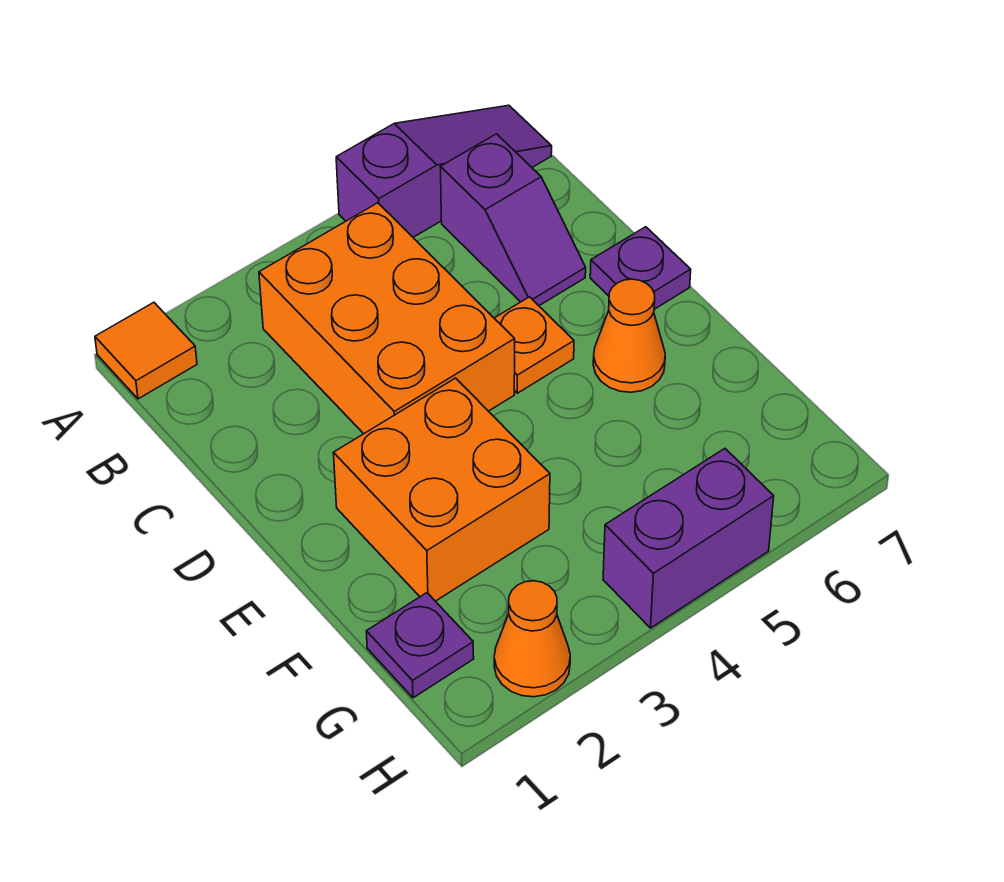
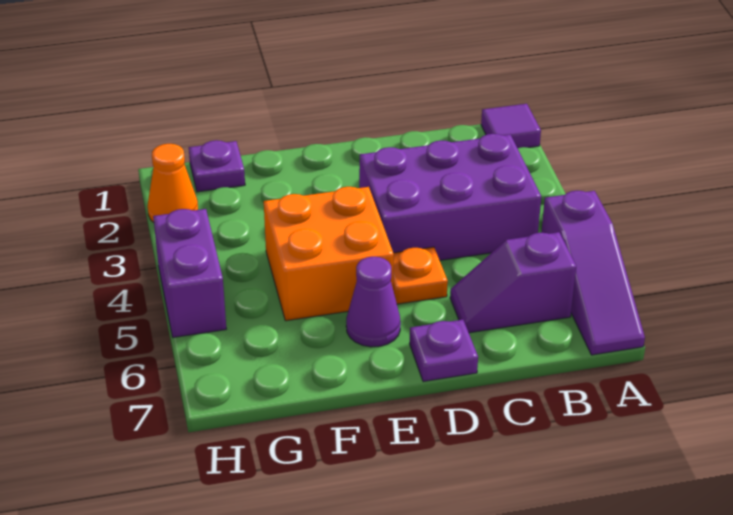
orange tile A1 level 1 -> purple tile A1 level 1
orange brick B3:D4 level 1 -> purple brick B3:D4 level 1
orange brick E2:F3 level 1 -> orange brick E4:F5 level 1
orange cone E6 level 1 -> purple cone E6 level 1

